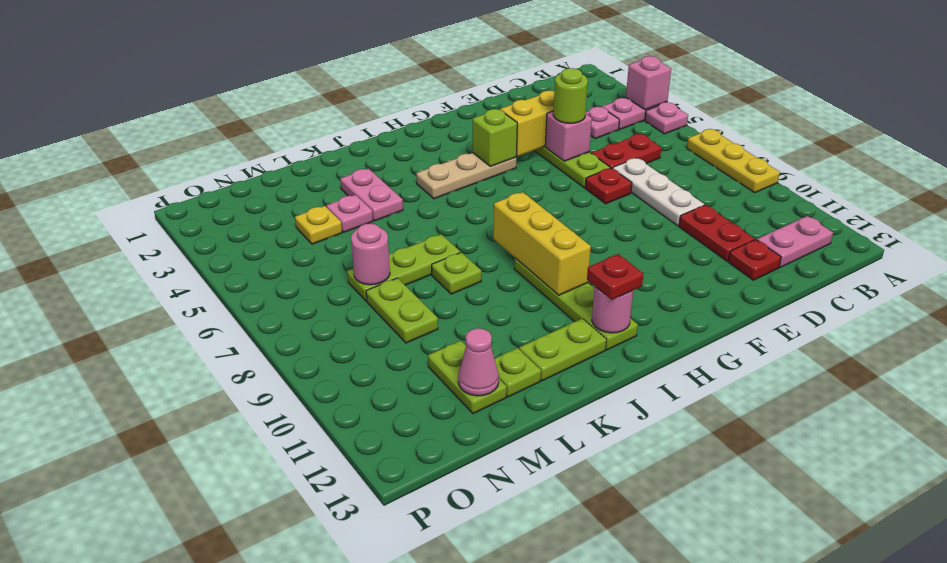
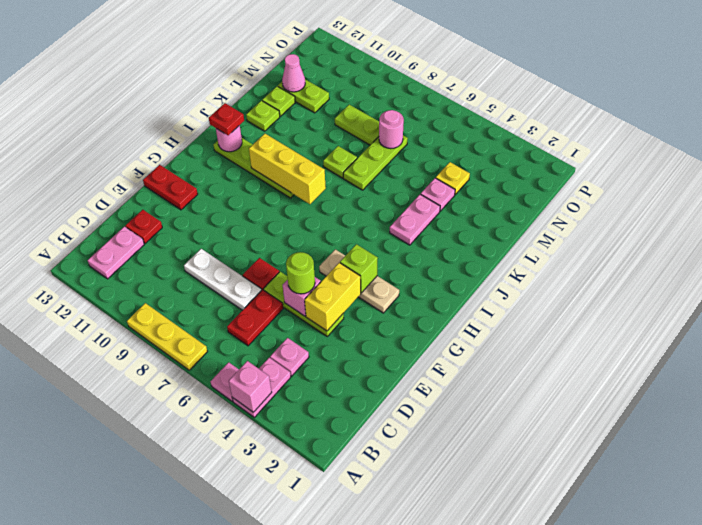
red plate D10:D11 level 1 -> red plate F12:F13 level 1
tan plate G4:I4 level 1 -> tan plate G3:G5 level 1
lime plate J12:K12 level 1 -> lime plate K12 level 1
pink plate K3:K4 level 1 -> pink plate J4:K4 level 1

